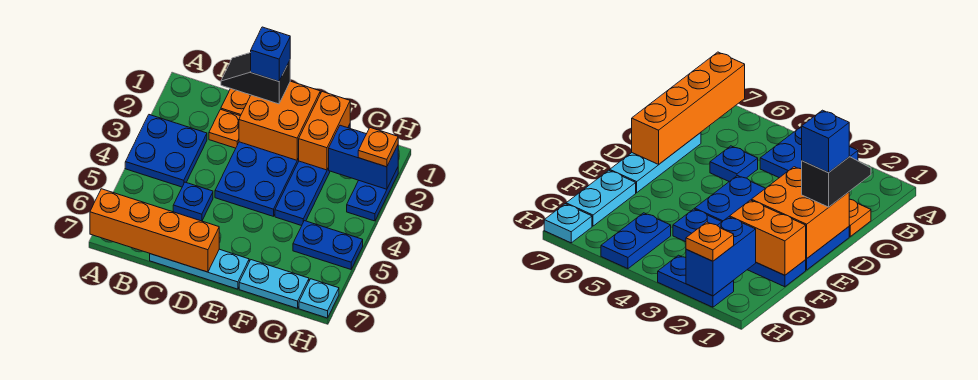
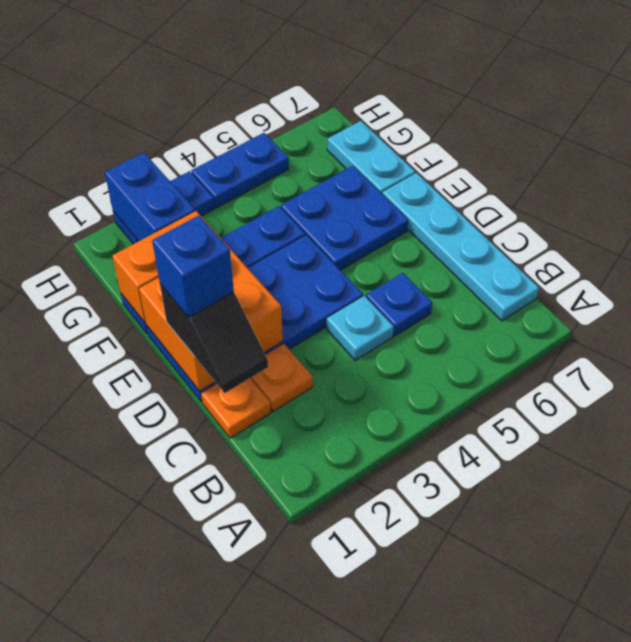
blue plate A3:B4 level 1 -> blue plate E5:F6 level 1
orange brick A7:D7 level 2 -> none
cyan plate C7:E7 level 1 -> cyan plate B7:E7 level 1
blue plate G5:H5 level 1 -> blue plate H4:H5 level 1
orange plate H2 level 3 -> none
cyan plate H7 level 1 -> cyan plate C4 level 1

